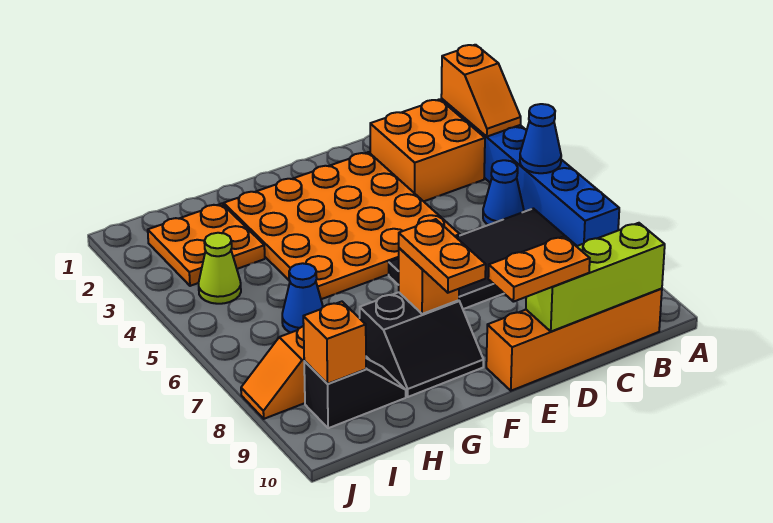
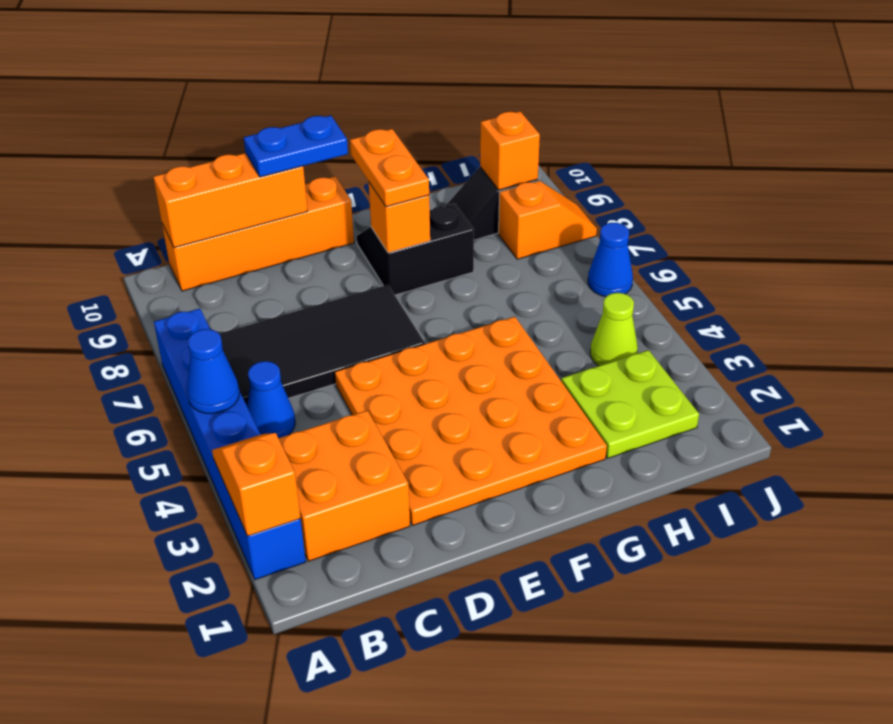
lime brick B10:D10 level 2 -> orange brick B10:D10 level 2
orange plate D10:E10 level 3 -> blue plate D10:E10 level 3
orange plate H2:I3 level 1 -> lime plate H2:I3 level 1
blue cone H6 level 1 -> blue cone J6 level 1

